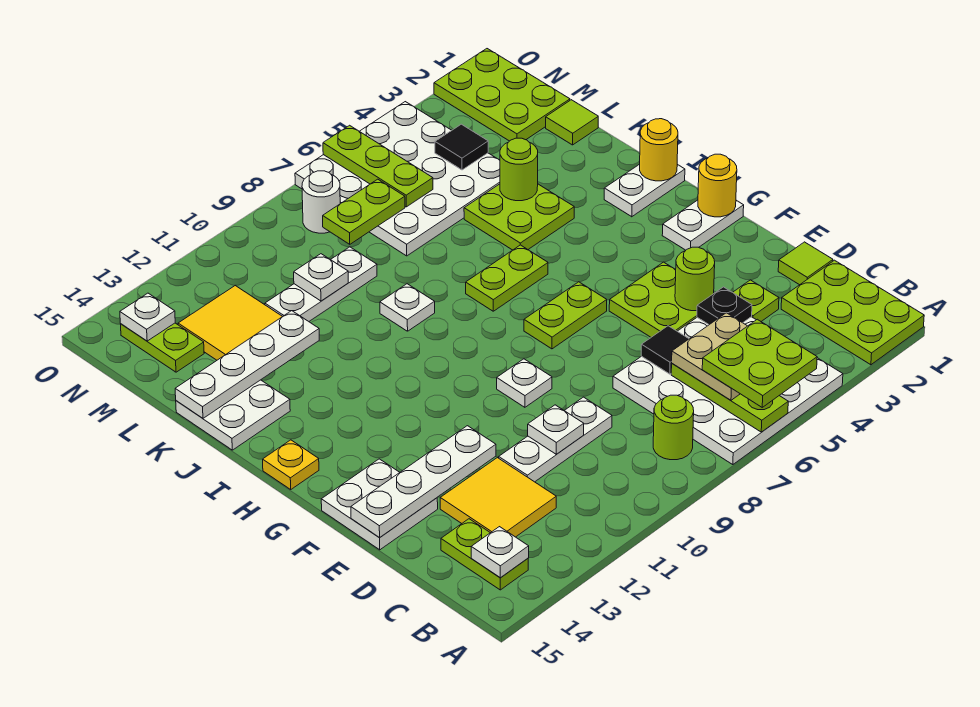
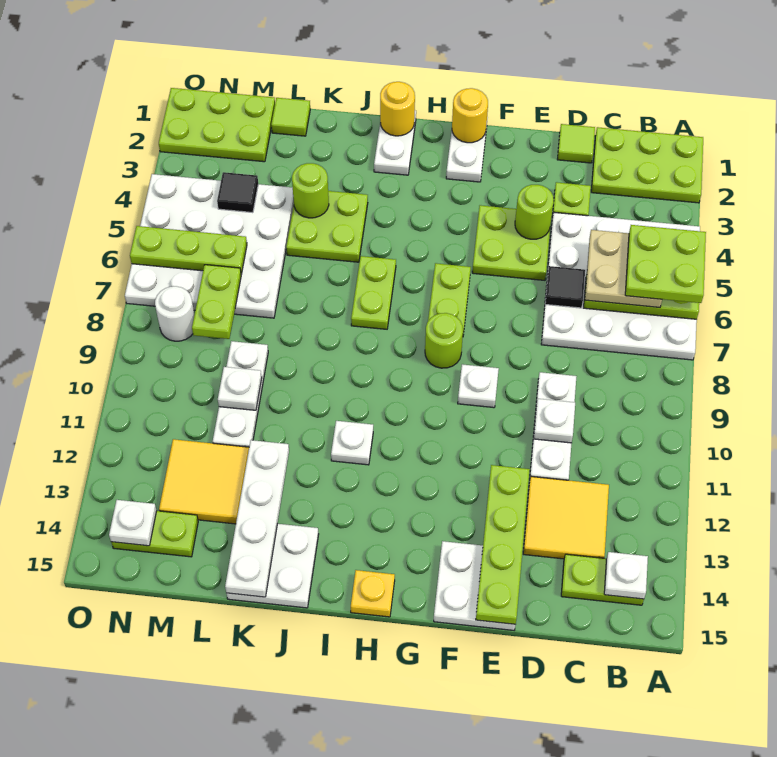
lime round brick B8 level 1 -> lime round brick G8 level 1
black plate D4 level 2 -> none
white plate E12:E15 level 2 -> lime plate E12:E15 level 2
white plate J9 level 1 -> white plate I11 level 1

